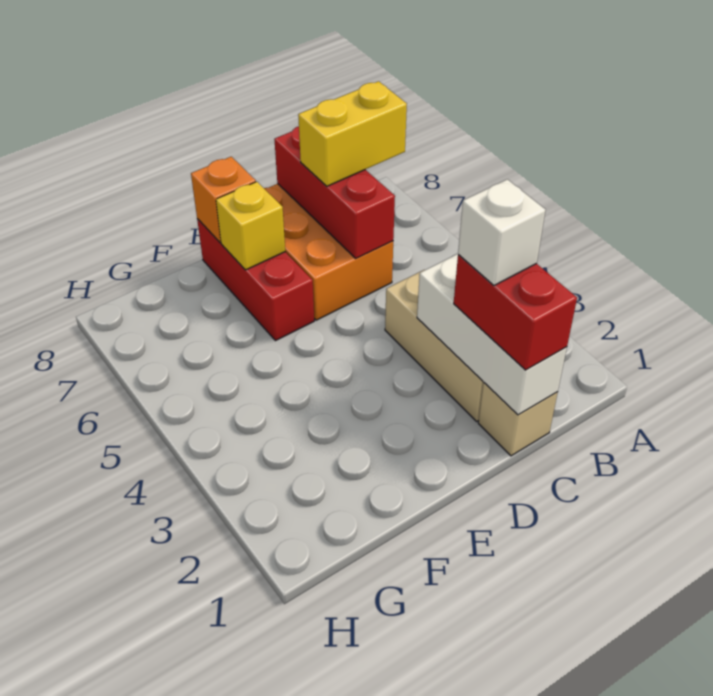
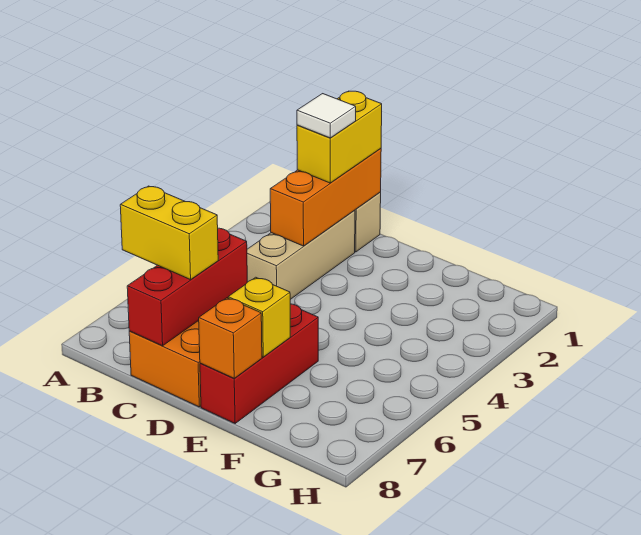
white brick C1:C3 level 2 -> orange brick C1:C3 level 2
red brick C1:C2 level 3 -> yellow brick C1:C2 level 3
white brick C2 level 4 -> white tile C2 level 4

